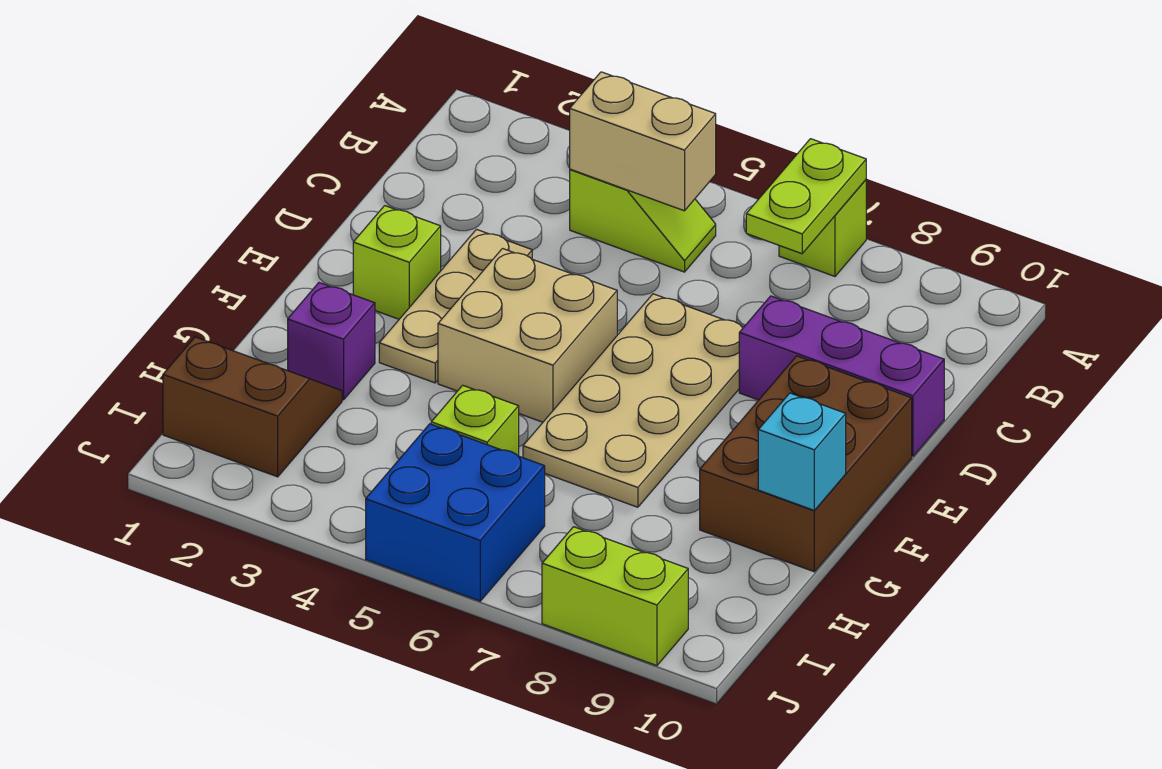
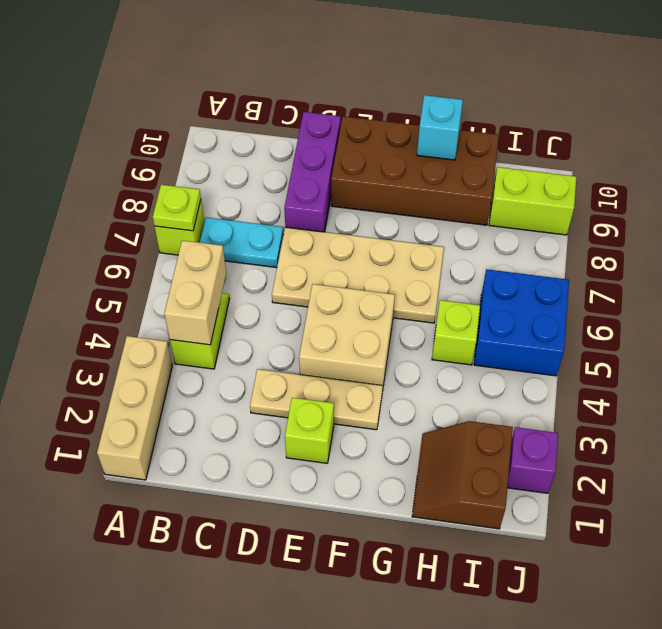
none -> tan brick A1:A3 level 1
lime plate A7:B7 level 2 -> lime plate A7 level 2
none -> cyan plate B7:C7 level 1
brown brick E9:G10 level 1 -> brown brick E9:H10 level 1
purple brick G2 level 1 -> purple brick J2 level 1
lime brick J8:J9 level 1 -> lime brick I9:J9 level 1

